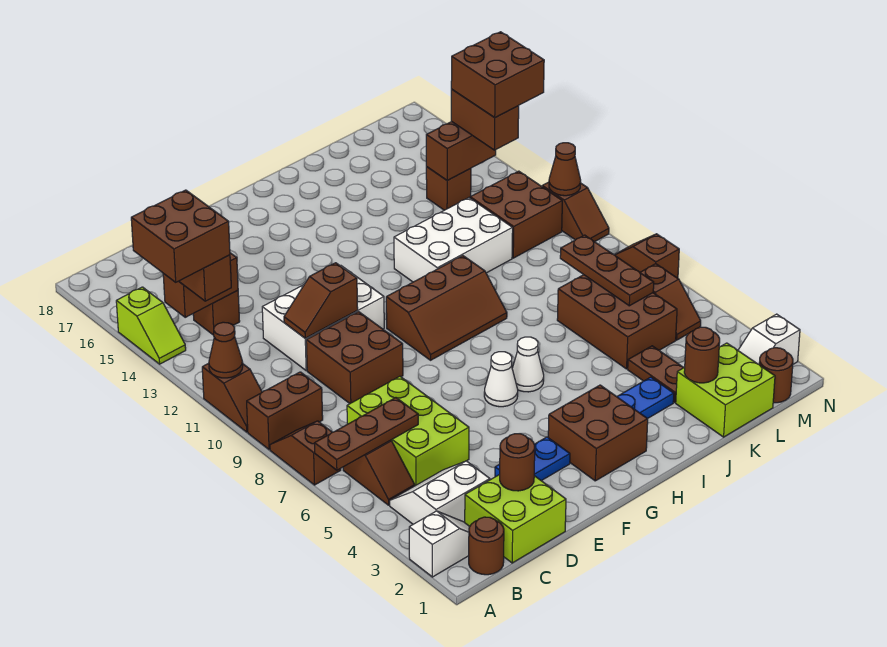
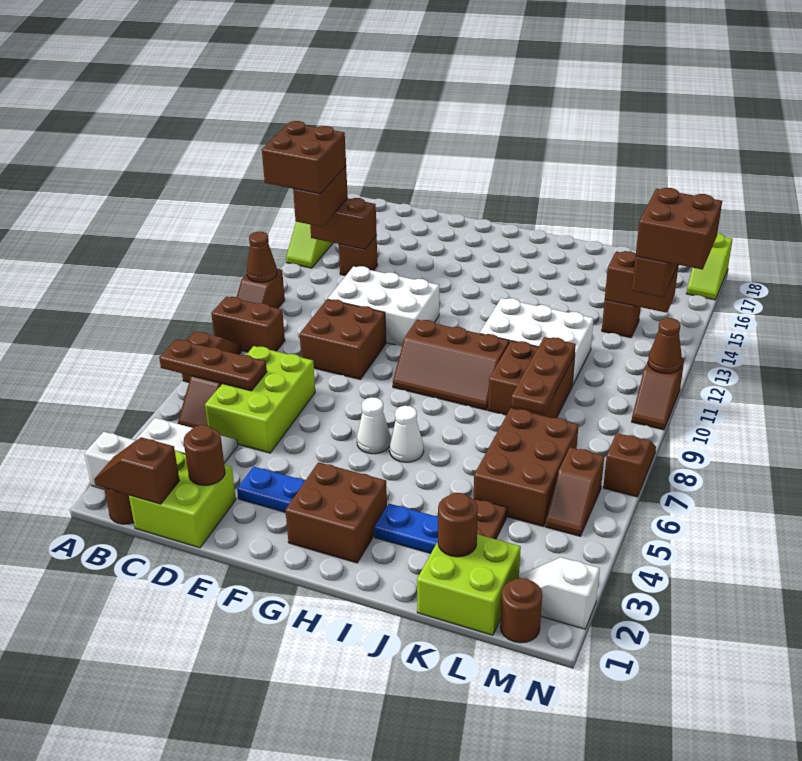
brown slope D11:E11 level 2 top E -> brown slope B1:C1 level 2 top C
brown plate L6:L8 level 2 -> brown plate K8:K10 level 2
brown brick L11:M12 level 1 -> brown brick J9:K10 level 1
none -> lime slope N17:N18 level 1 top 18

